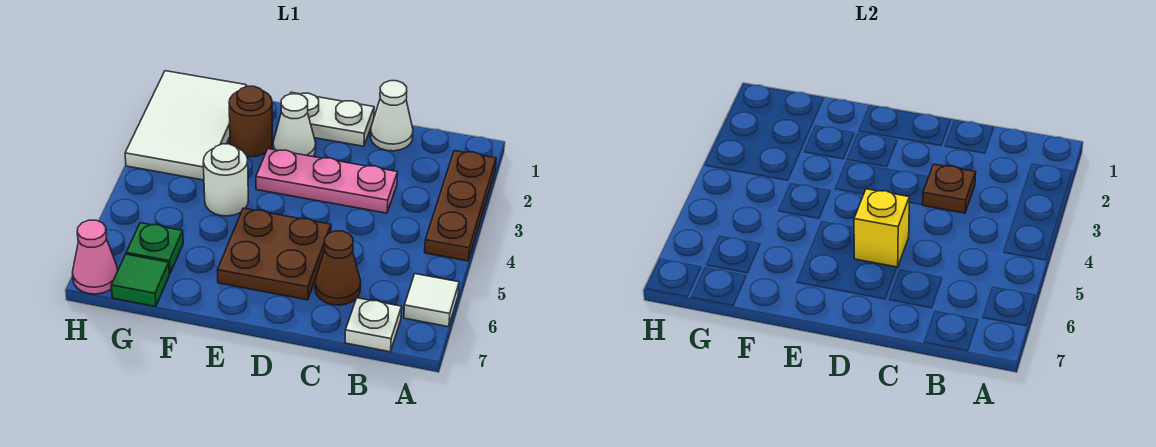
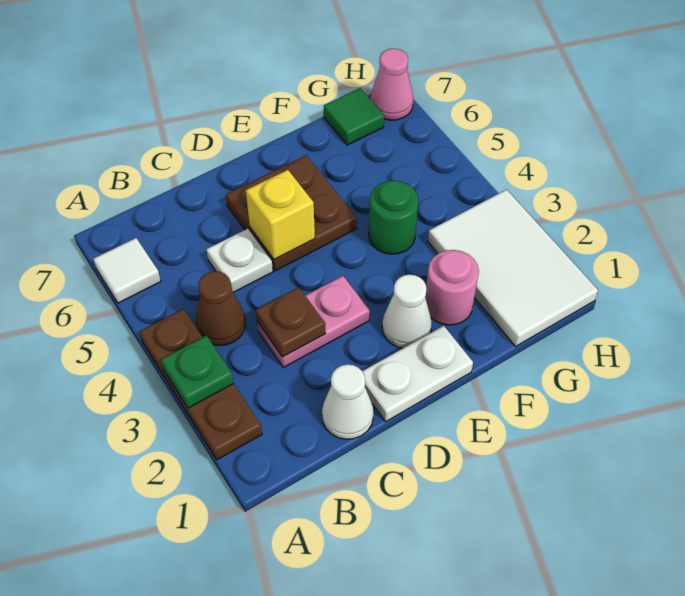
white plate B7 level 1 -> white plate C5 level 1
pink plate C3:E3 level 1 -> pink plate C3:D3 level 1
brown cone C6 level 1 -> brown cone B4 level 1
brown round brick F2 level 1 -> pink round brick F2 level 1
white round brick F4 level 1 -> green round brick F4 level 1
green plate G6 level 1 -> green plate A3 level 2

